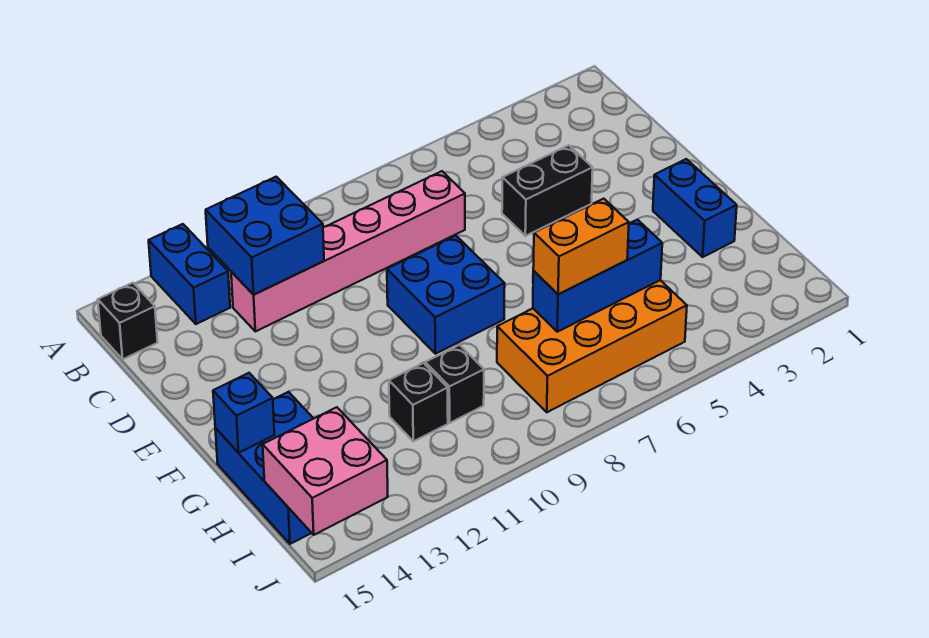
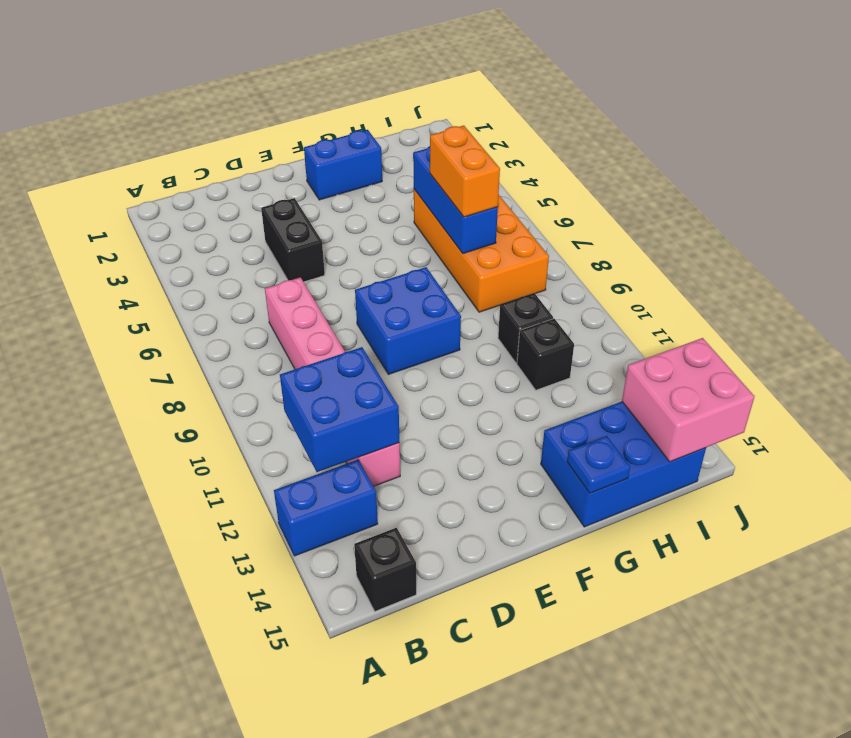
blue brick G15 level 2 -> blue plate G15 level 2

